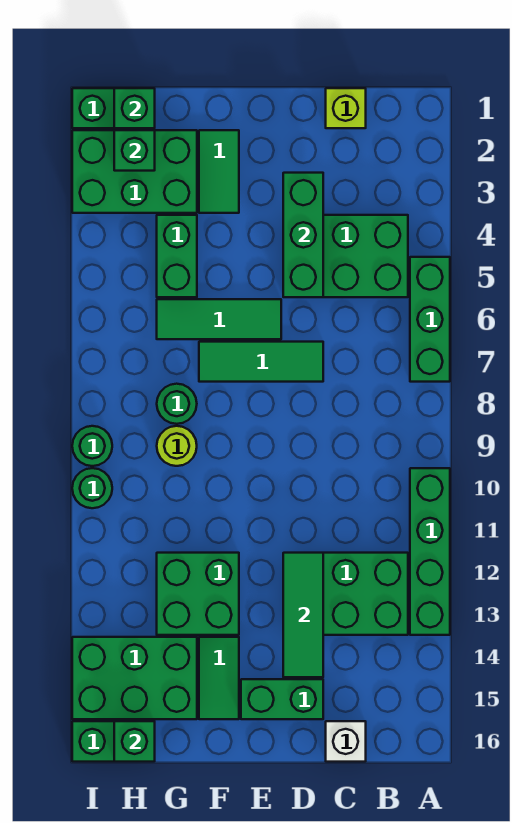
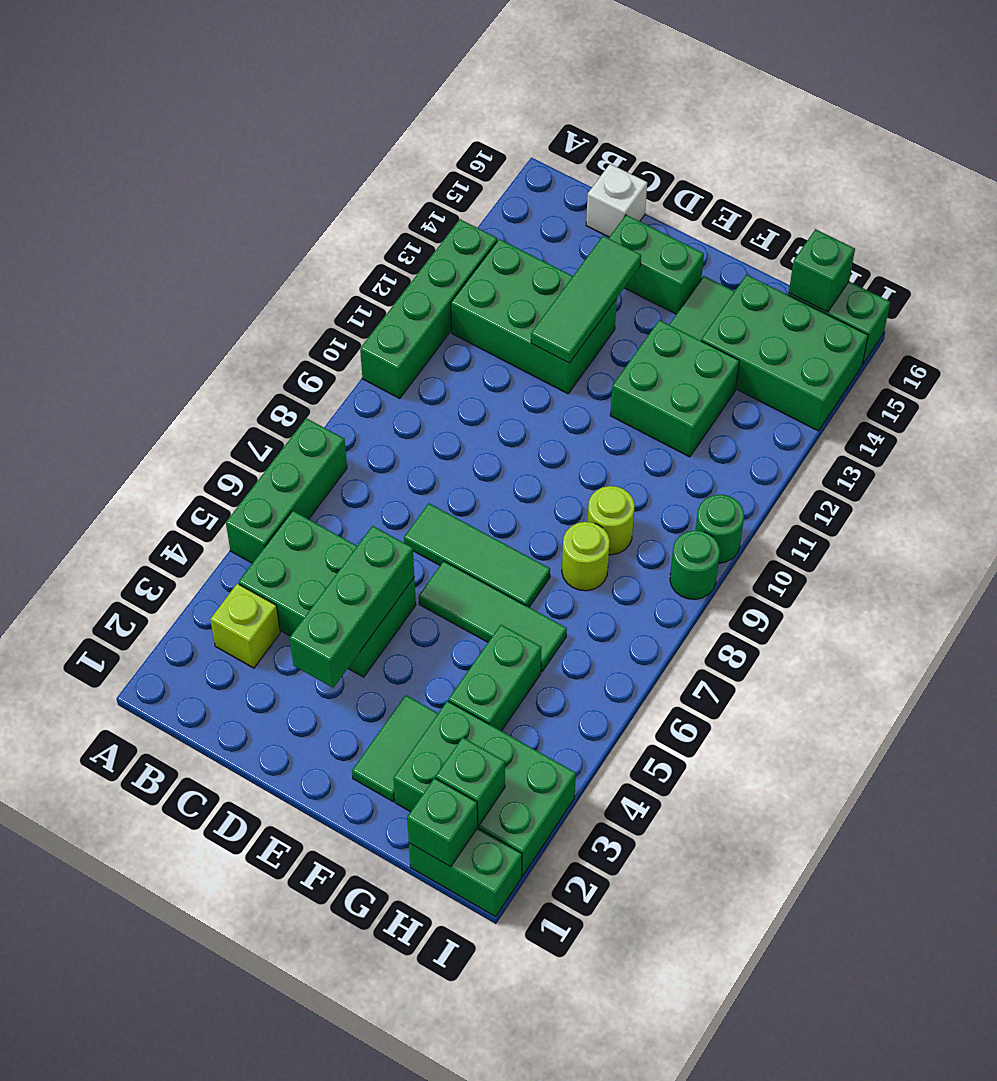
lime brick C1 level 1 -> lime brick B3 level 1
green round brick G8 level 1 -> lime round brick G8 level 1

